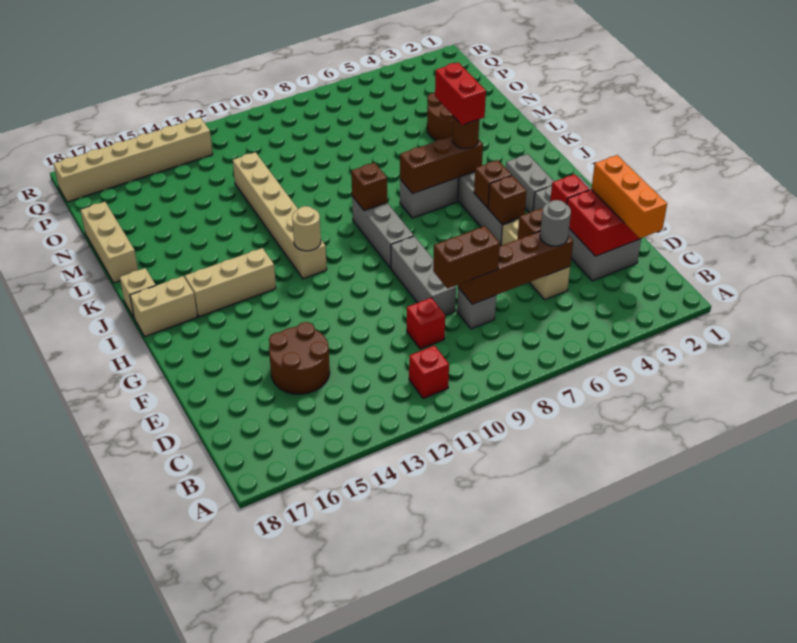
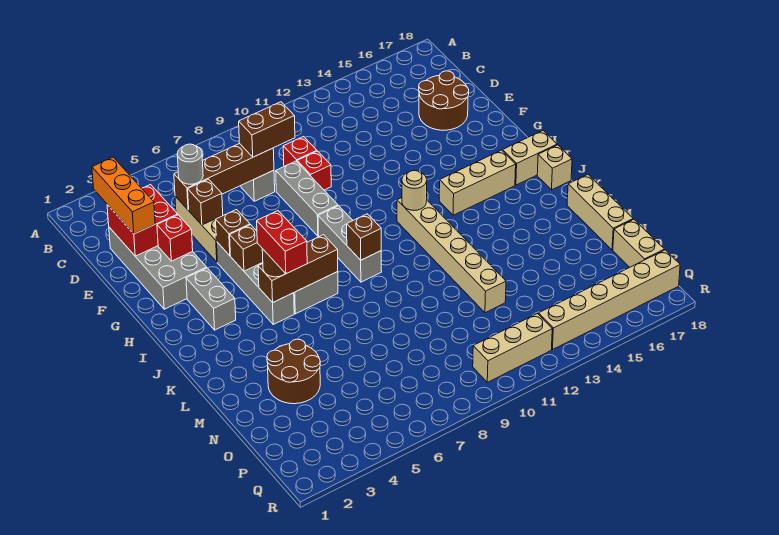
red brick B11 level 1 -> red brick E10 level 1
brown round brick D14:E15 level 1 -> brown round brick D16:E17 level 1
none -> tan brick O18:P18 level 1
none -> tan brick Q10:Q12 level 1

